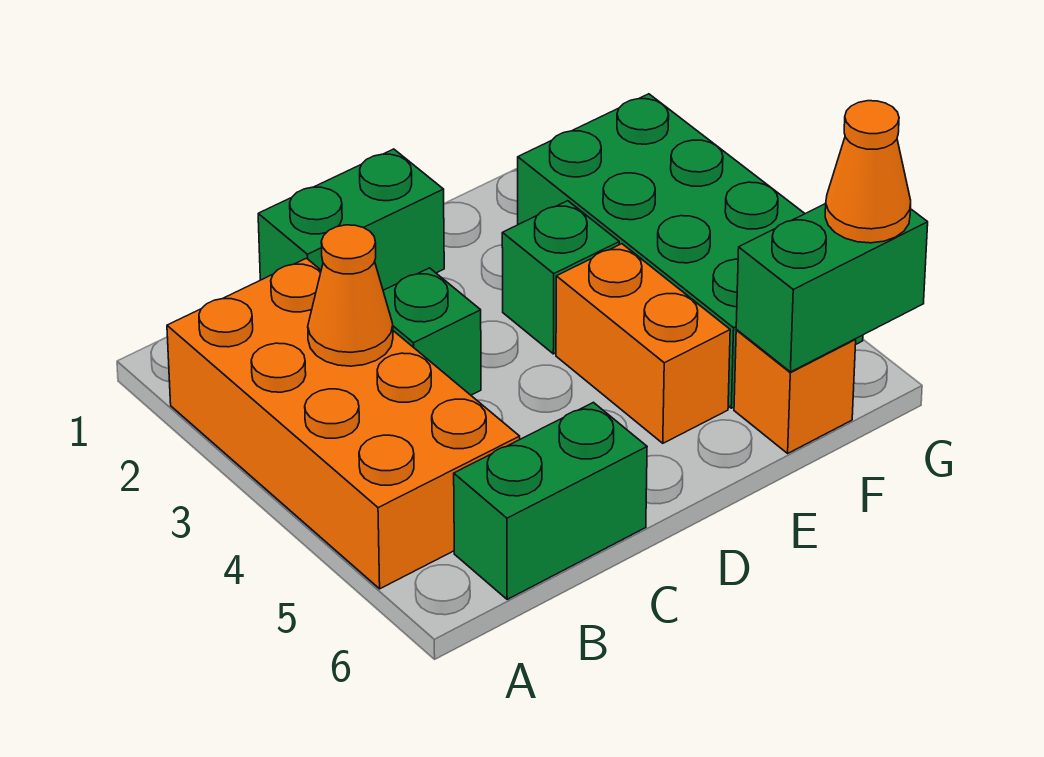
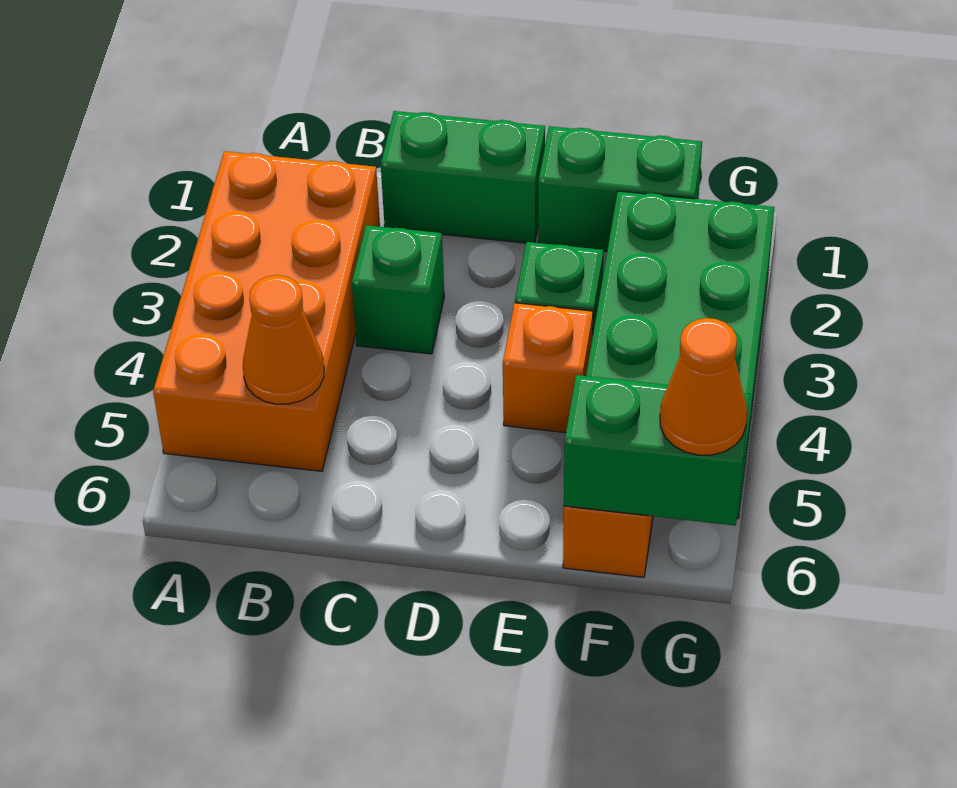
orange cone B3 level 2 -> orange cone B5 level 2
green brick B6:C6 level 1 -> green brick E1:F1 level 1
orange brick E4:E5 level 1 -> orange brick E4 level 1

